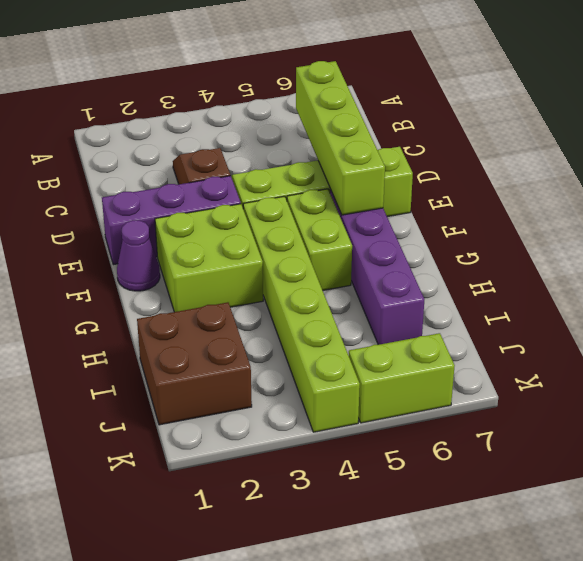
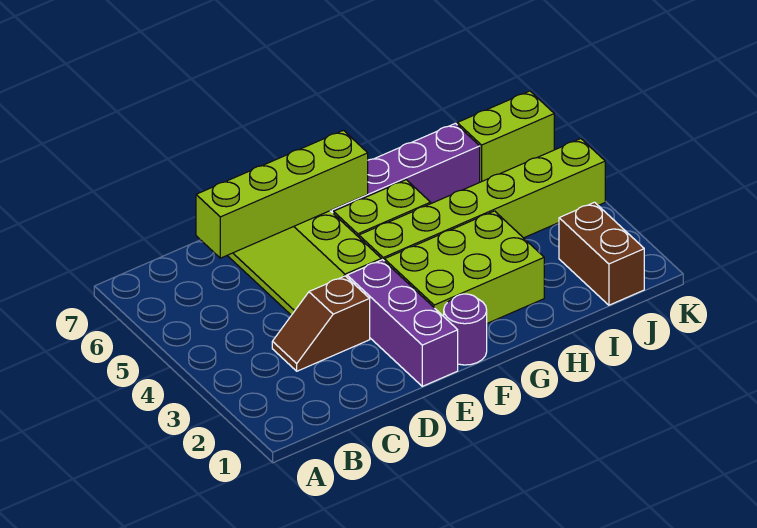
purple cone F1 level 1 -> purple round brick F1 level 1
lime brick F2:G3 level 1 -> lime brick F2:H3 level 1
brown brick I1:J2 level 1 -> brown brick J1:J2 level 1
lime brick K5:K6 level 1 -> lime brick J6:K6 level 1

